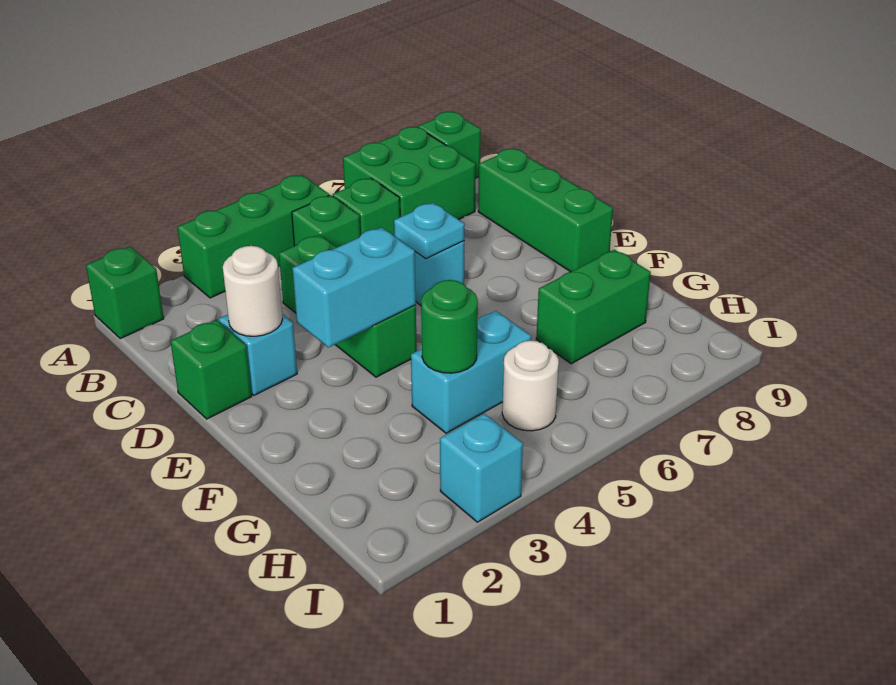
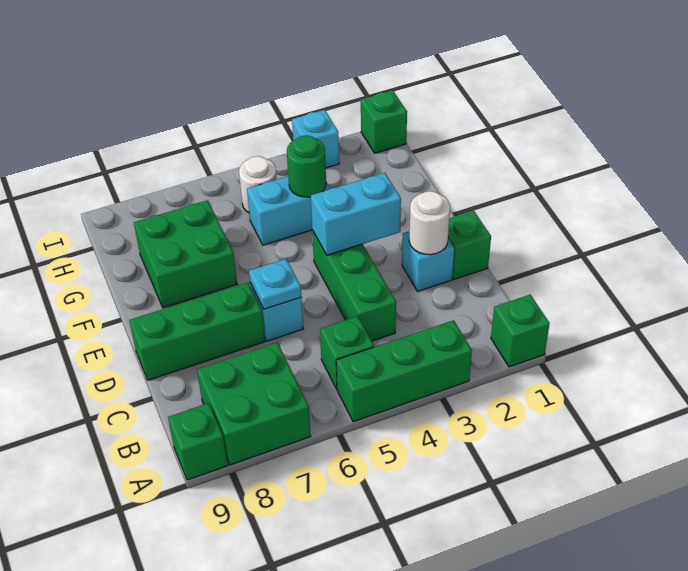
green brick B6 level 1 -> green brick I1 level 1
green brick C9:E9 level 1 -> green brick D7:D9 level 1
green brick G7:G8 level 1 -> green brick F7:G8 level 1

